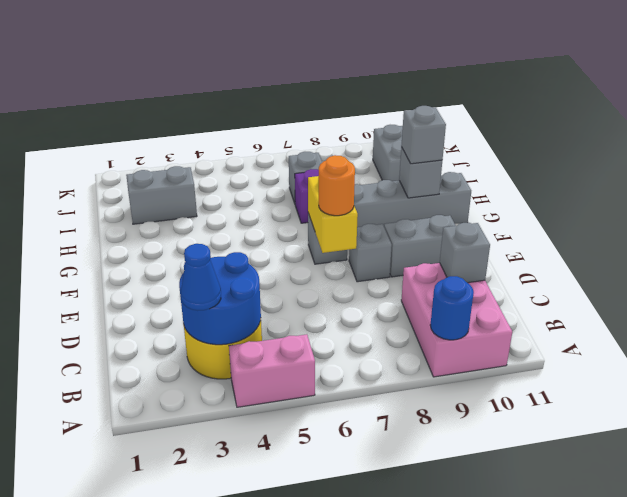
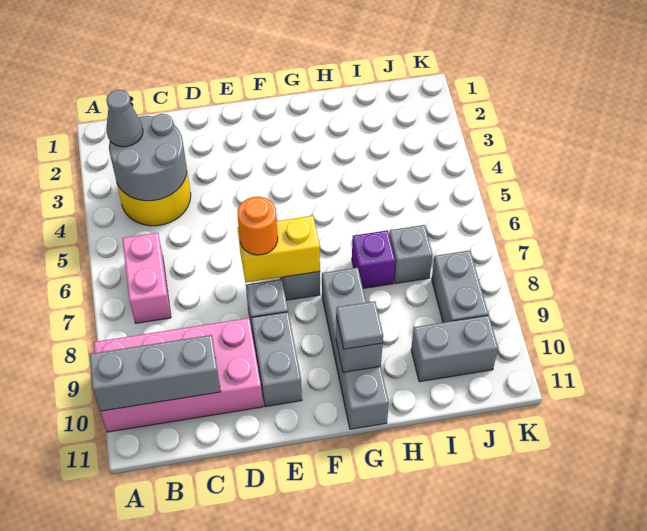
pink brick A4:A5 level 1 -> pink brick B6:B7 level 1
pink brick A9:C10 level 1 -> pink brick A9:D10 level 1
blue round brick A9 level 2 -> none
blue round brick B3:C4 level 2 -> grey round brick B3:C4 level 2
blue cone B3 level 3 -> grey cone B3 level 3
grey brick C10 level 2 -> grey brick A10:C10 level 2
grey brick G10 level 3 -> grey tile G10 level 3
grey brick I2:I3 level 1 -> grey brick J8:J9 level 1

